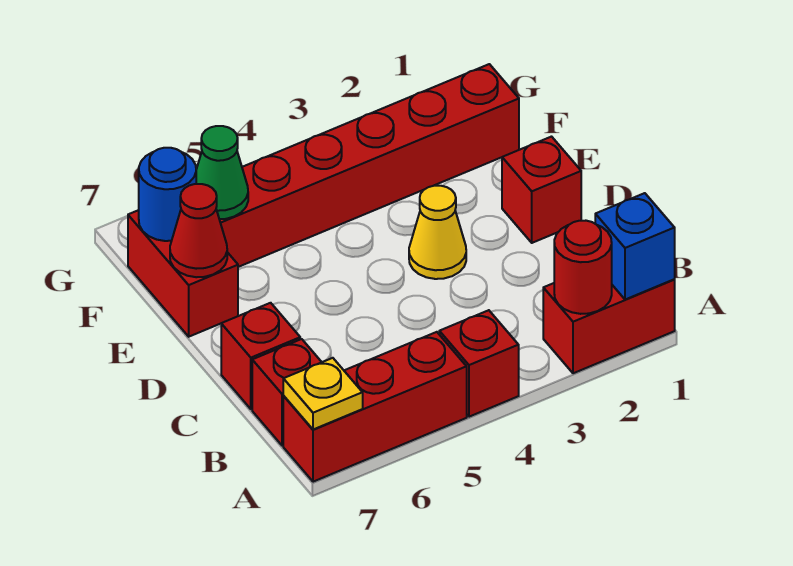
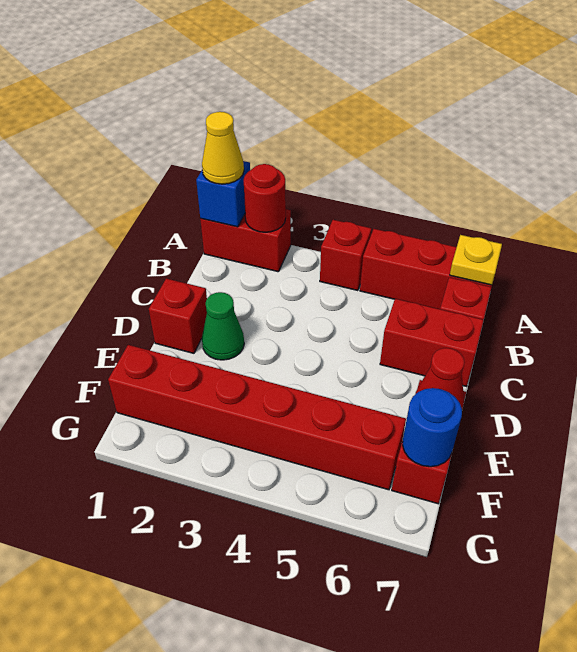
red brick C7 level 1 -> red brick C6:C7 level 1
yellow cone D3 level 1 -> yellow cone A1 level 3
green cone F6 level 2 -> green cone D2 level 1

